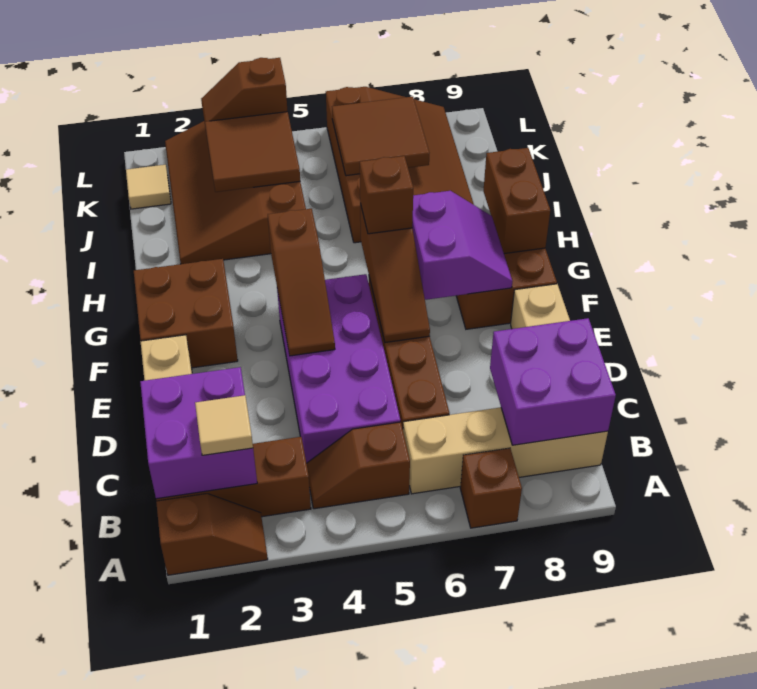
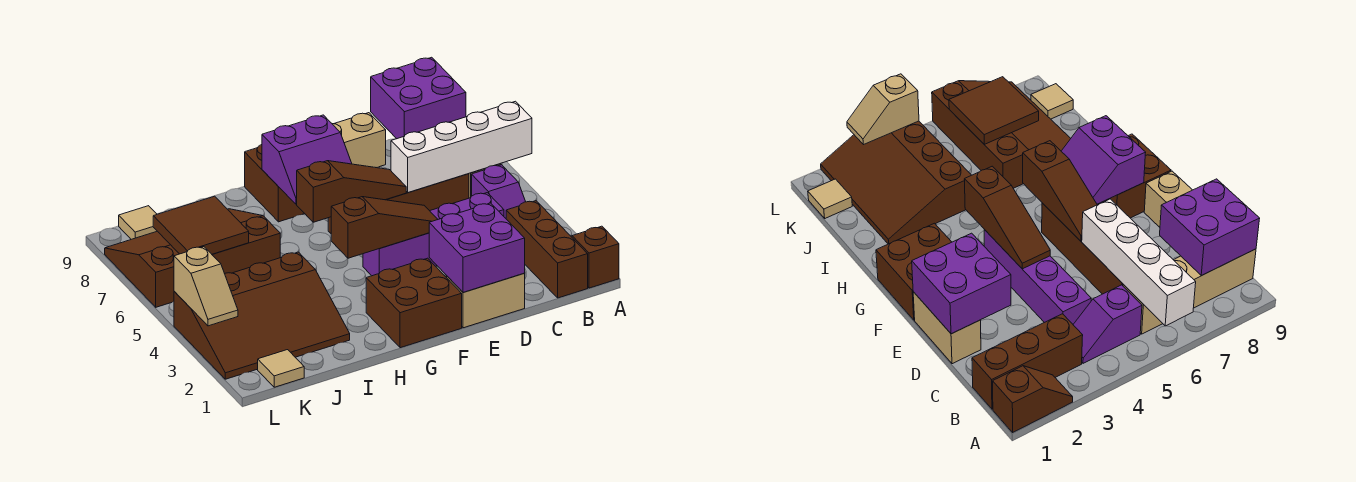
none -> white brick A6:D6 level 2
brown brick A7 level 1 -> none
purple brick B1:C2 level 2 -> purple brick D1:E2 level 2
tan tile B2 level 3 -> tan tile K9 level 1
brown slope B4:B5 level 1 top 5 -> purple slope B4:B5 level 1 top 5
purple brick C4:F5 level 1 -> purple brick C4:F4 level 1
purple slope F7:G8 level 2 top 7 -> purple slope F7:G8 level 2 top 8
brown brick G6 level 3 -> none
brown brick G9:H9 level 2 -> none
brown tile J3:K4 level 2 -> none
brown slope L3:L4 level 2 top 4 -> tan slope L3:L4 level 2 top 4

